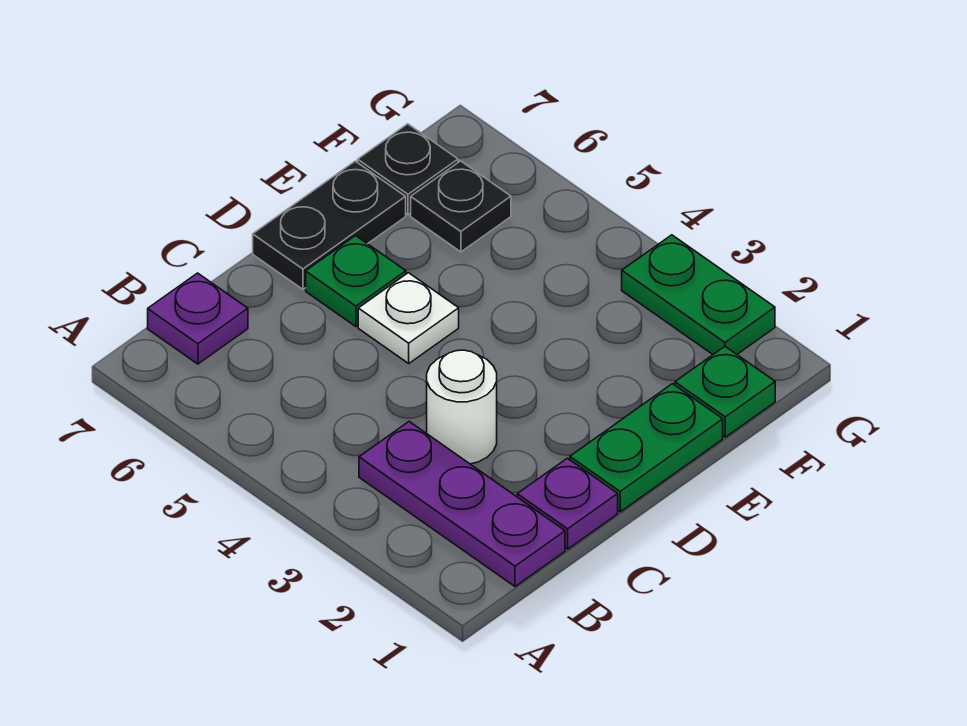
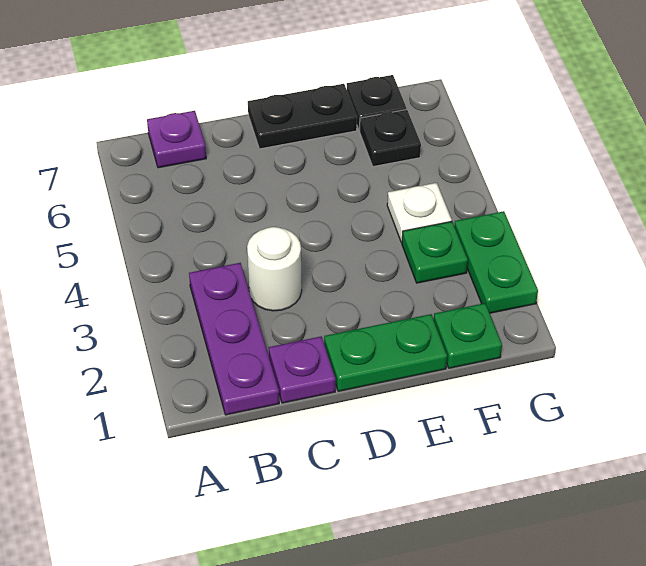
white plate D5 level 1 -> white plate F4 level 1
green plate D6 level 1 -> green plate F3 level 1

